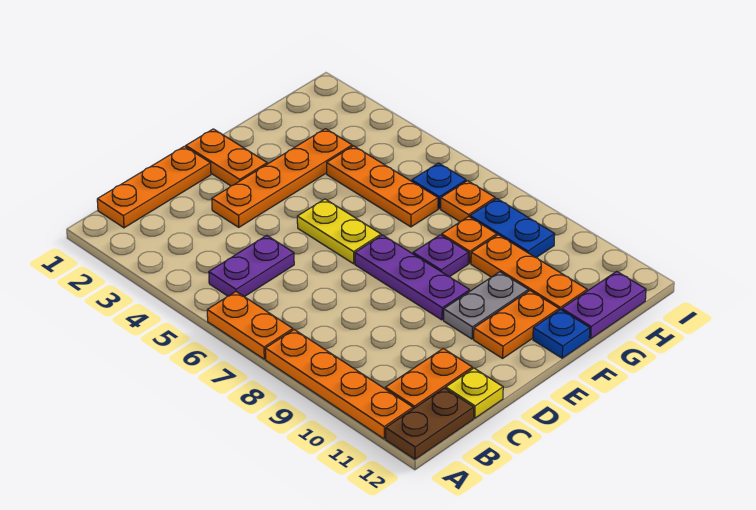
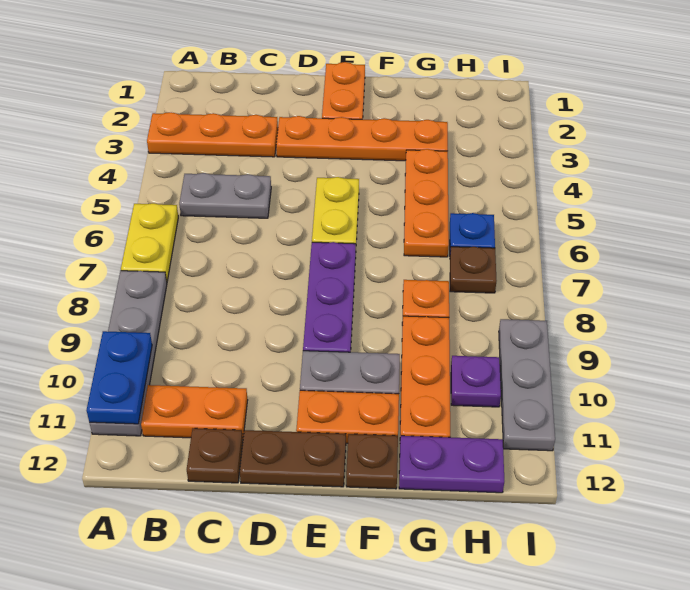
orange plate A6:A7 level 1 -> yellow plate A6:A7 level 1
orange plate A8:A11 level 1 -> grey plate A8:A11 level 1
brown plate A12:B12 level 1 -> brown plate D12:E12 level 1
orange plate B1:D1 level 1 -> orange plate A3:C3 level 1
purple plate B5:C5 level 1 -> grey plate B5:C5 level 1
yellow plate C12 level 1 -> brown plate C12 level 1
purple plate F8 level 1 -> purple plate H10 level 1
blue plate F12 level 1 -> brown plate F12 level 1
orange plate H7 level 1 -> brown plate H7 level 1
blue plate H8:H9 level 1 -> blue plate A10:A11 level 2
none -> grey plate I9:I11 level 1

